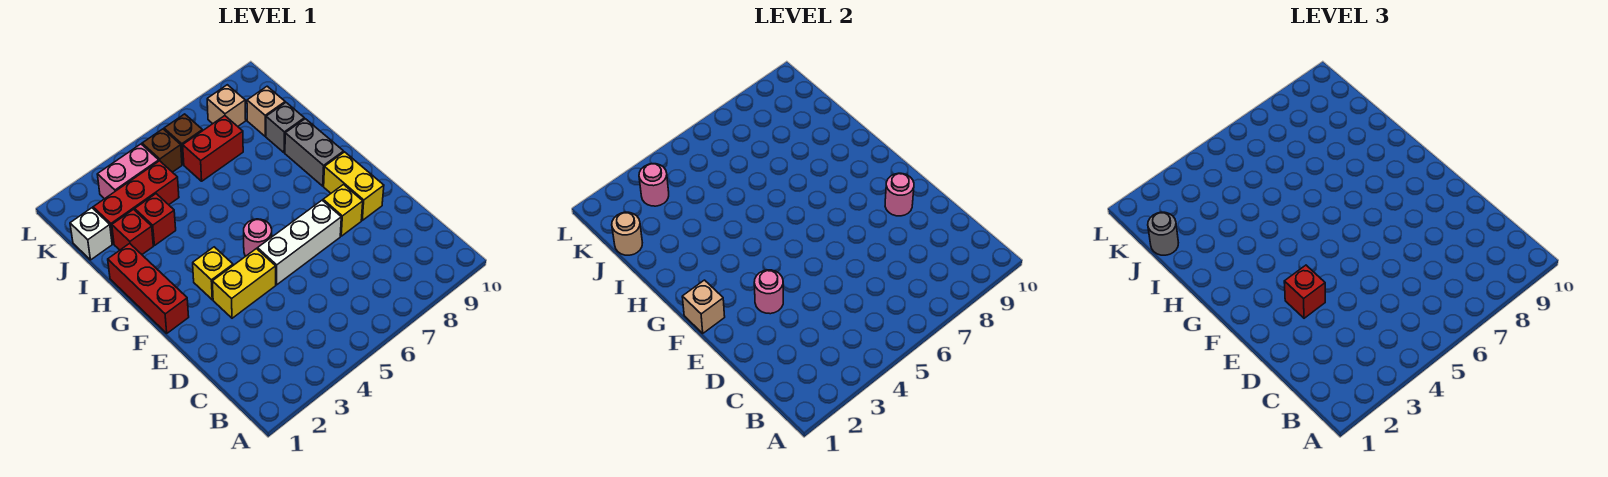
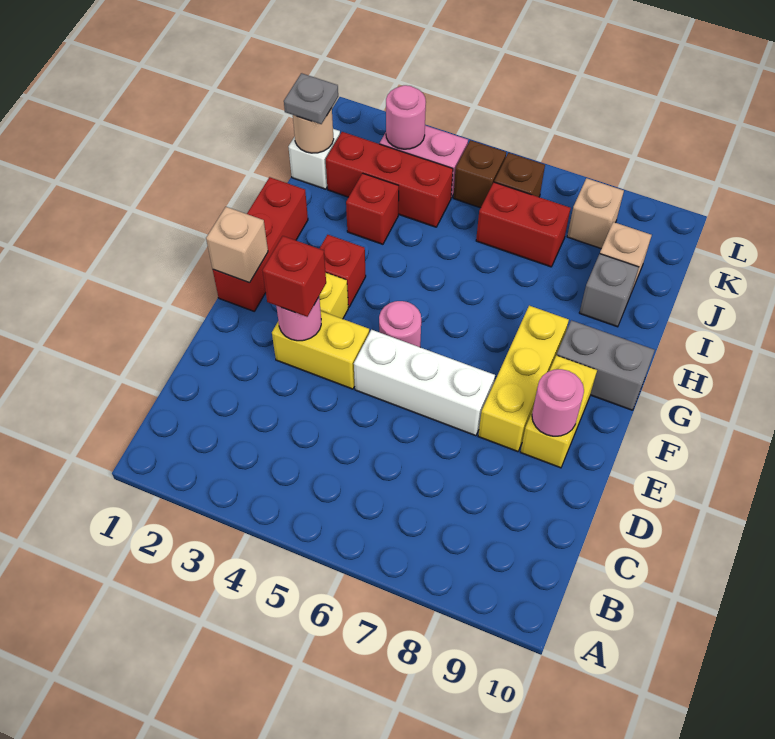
yellow brick E8 level 1 -> yellow brick E8:G8 level 1
grey brick G9:H9 level 1 -> grey brick G9:G10 level 1
red brick I2 level 1 -> red brick G3 level 1
grey round brick J1 level 3 -> grey plate J1 level 3

